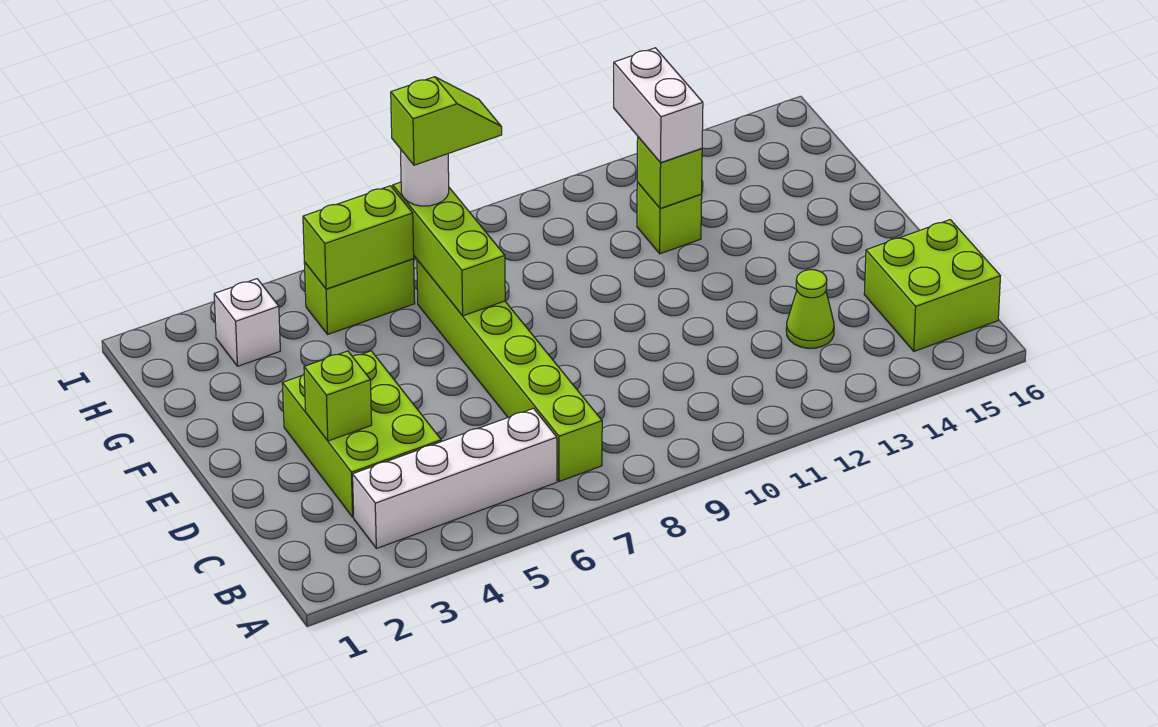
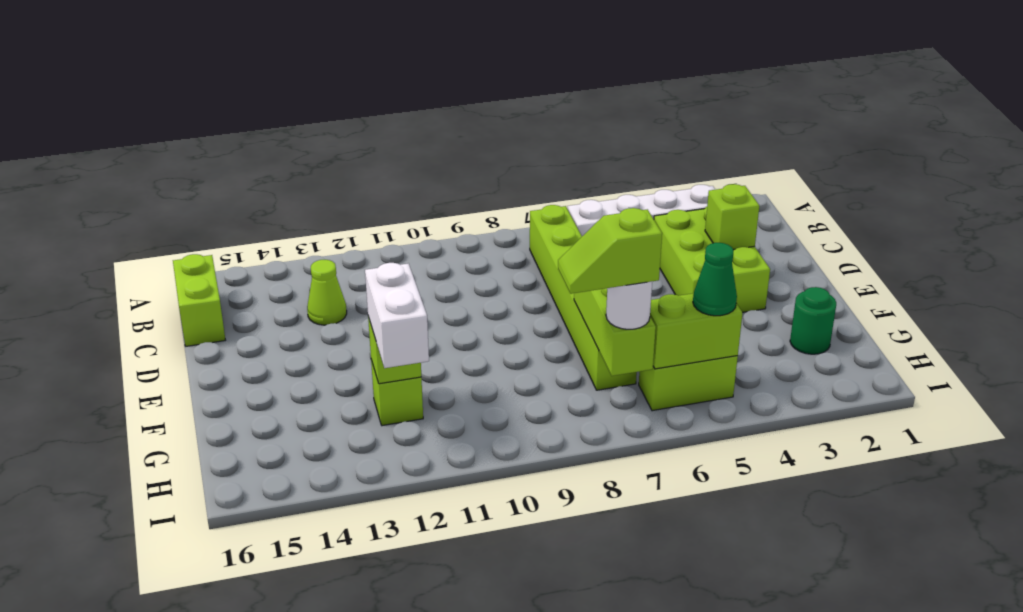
lime brick B15:C16 level 1 -> lime brick B16:C16 level 1
none -> green round brick G2 level 1
white brick H3 level 1 -> none
none -> green cone H5 level 3

